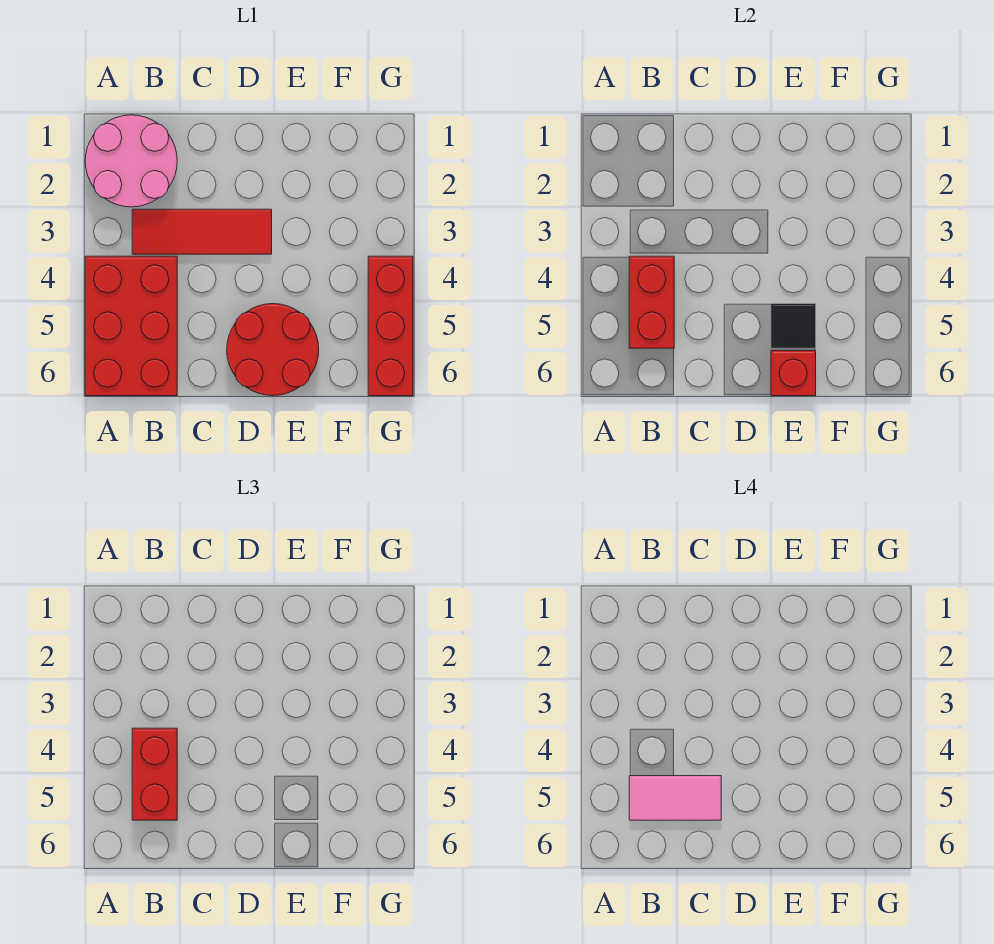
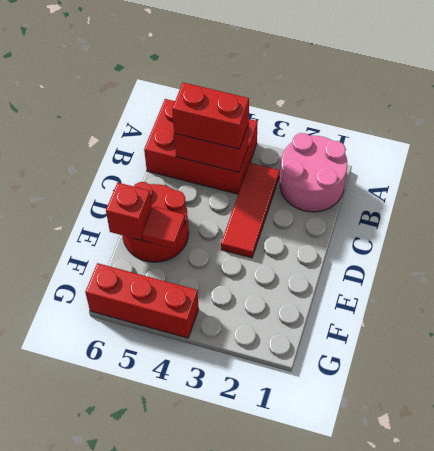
pink tile B5:C5 level 4 -> none
black tile E5 level 2 -> red tile E5 level 2

